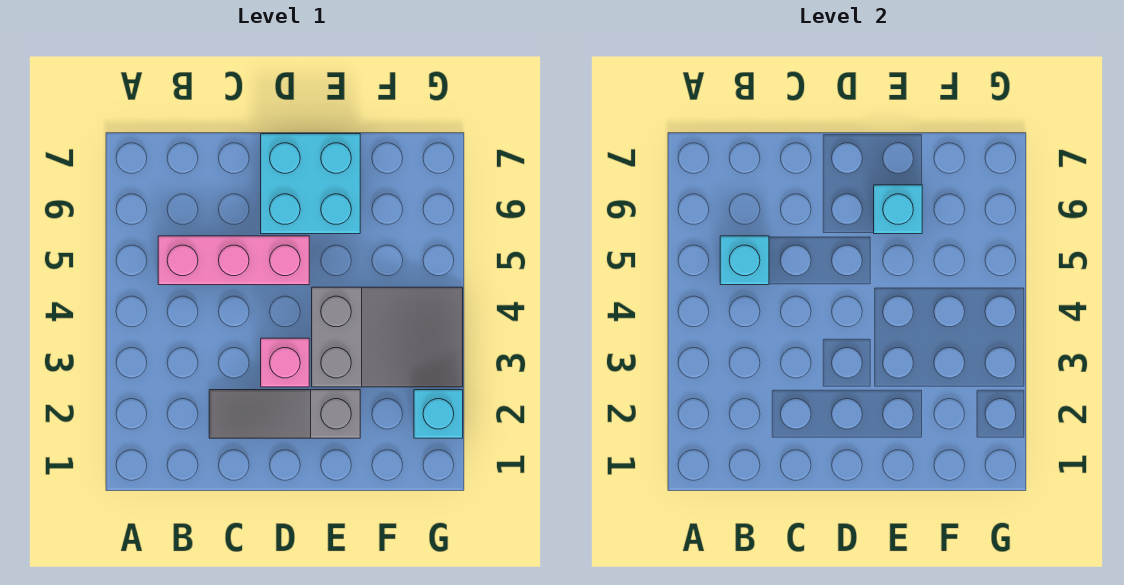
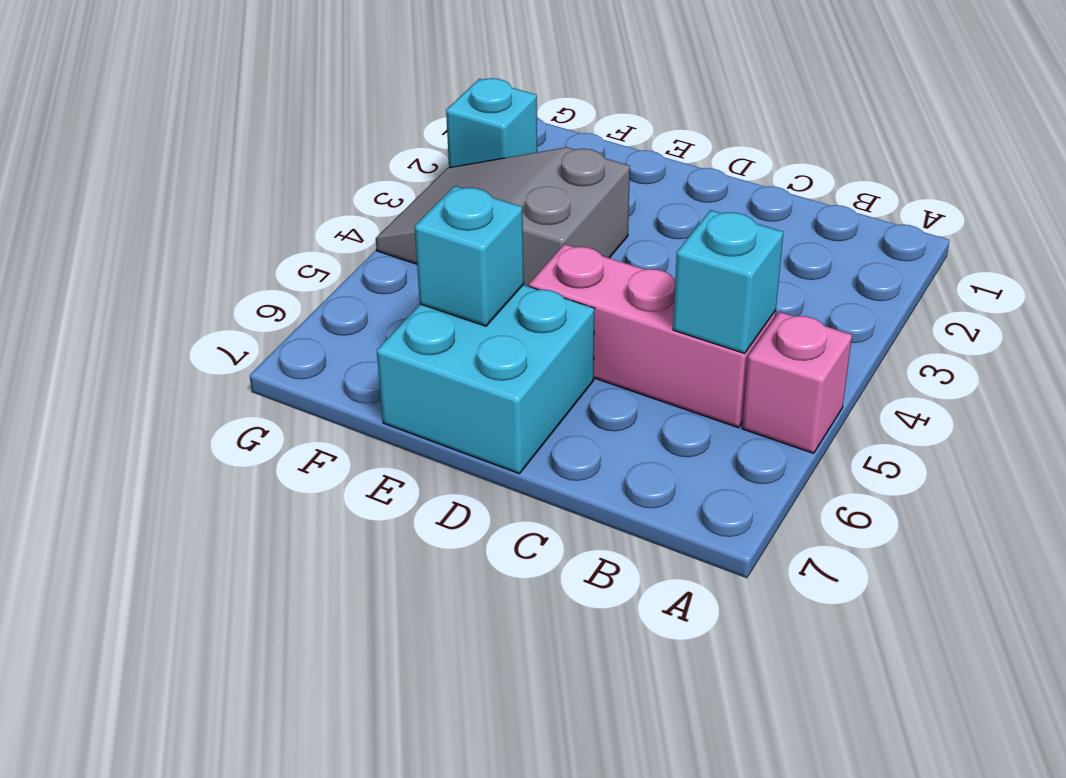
grey slope C2:E2 level 1 top E -> none
pink brick D3 level 1 -> pink brick A5 level 1

